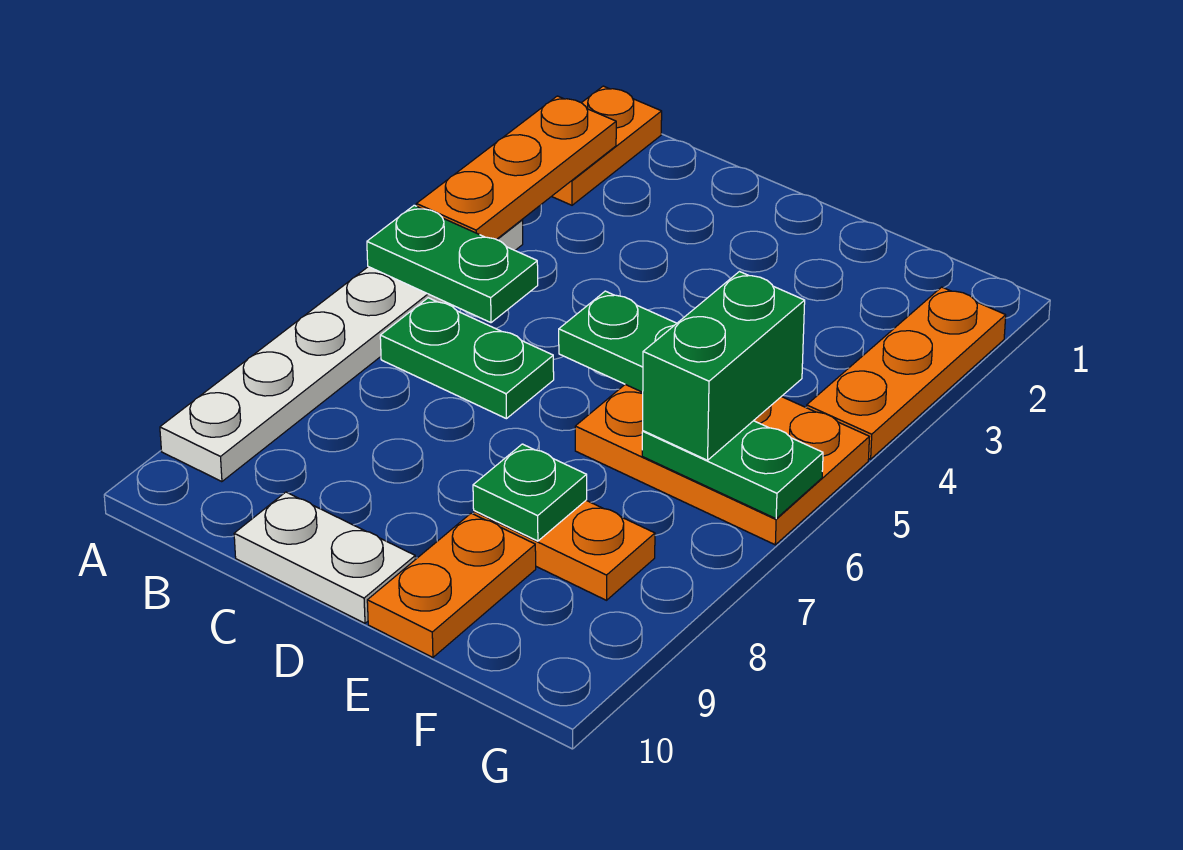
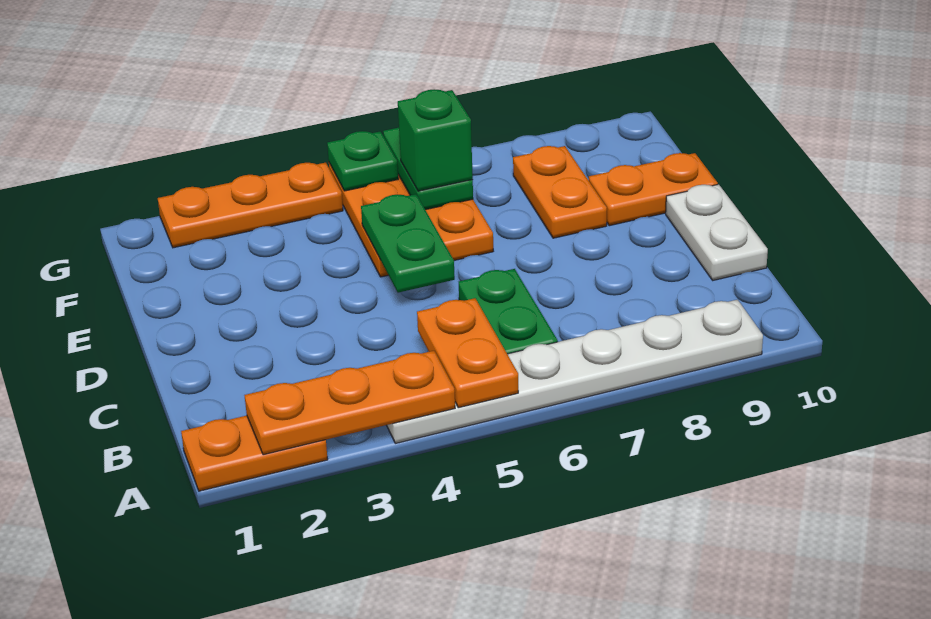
green plate A5:B5 level 2 -> orange plate A5:B5 level 2
green plate E8 level 2 -> green plate G5 level 2
green brick F5:F6 level 3 -> green brick F6 level 3

